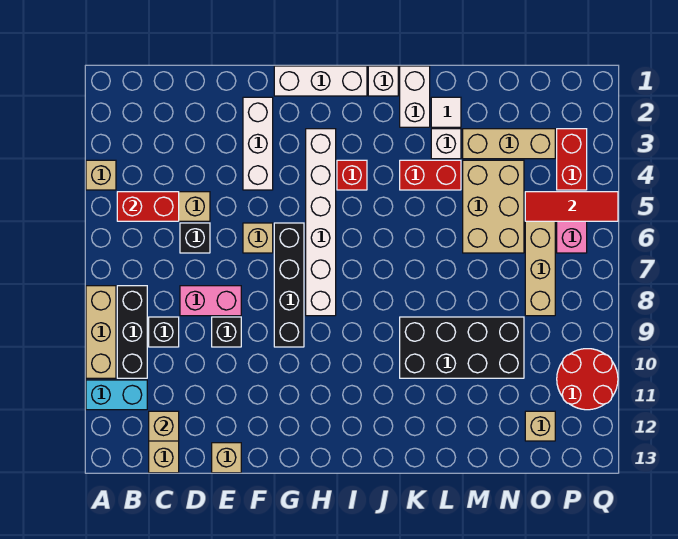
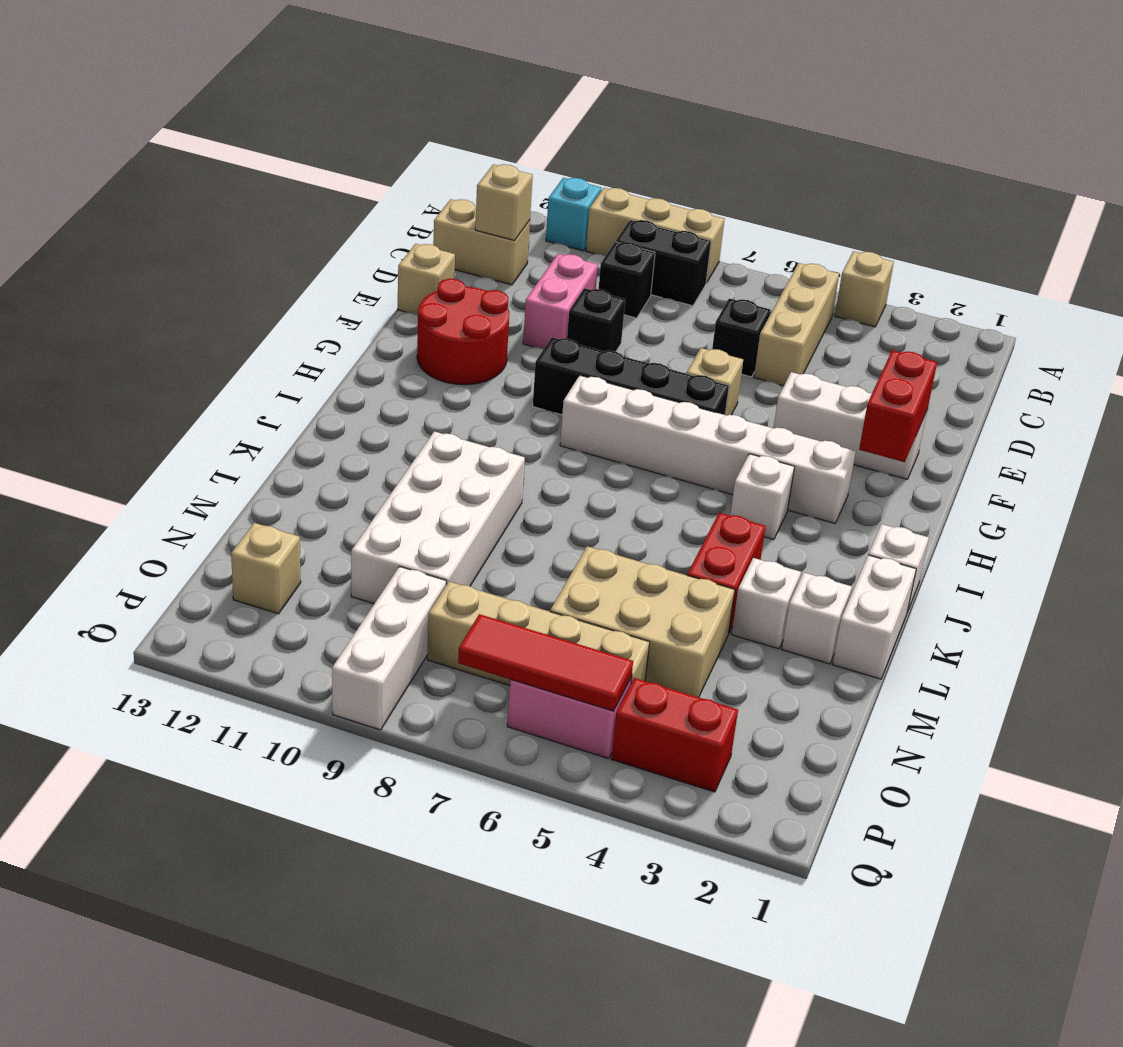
cyan brick A11:B11 level 1 -> cyan brick A11 level 1
red brick B5:C5 level 2 -> red brick F2:G2 level 2
black brick B8:B10 level 1 -> black brick B8:B9 level 1
pink brick D8:E8 level 1 -> pink brick D10:E10 level 1
white brick G1:I1 level 1 -> white brick O9:Q9 level 1
red brick I4 level 1 -> white brick I4 level 1
white brick K1:K2 level 1 -> white brick K1:L1 level 1
black brick K9:N10 level 1 -> white brick K9:N10 level 1
white tile L2 level 1 -> white brick L2 level 1
tan brick M3:O3 level 1 -> none
red tile O5:Q5 level 2 -> red tile P5:P7 level 2
red round brick P10:Q11 level 1 -> red round brick F11:G12 level 1

